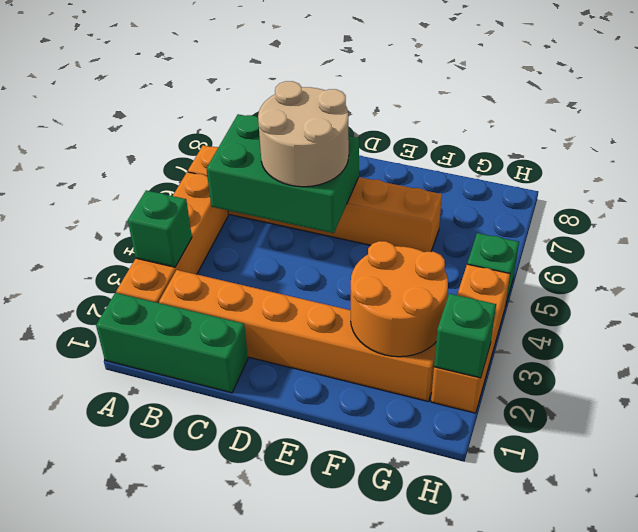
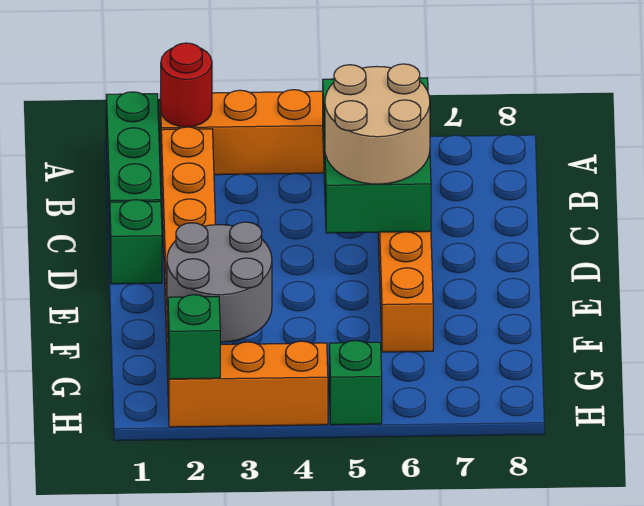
none -> red round brick A2 level 2
green brick A3 level 2 -> green brick D1 level 1
orange round brick F2:G3 level 2 -> grey round brick F2:G3 level 2

